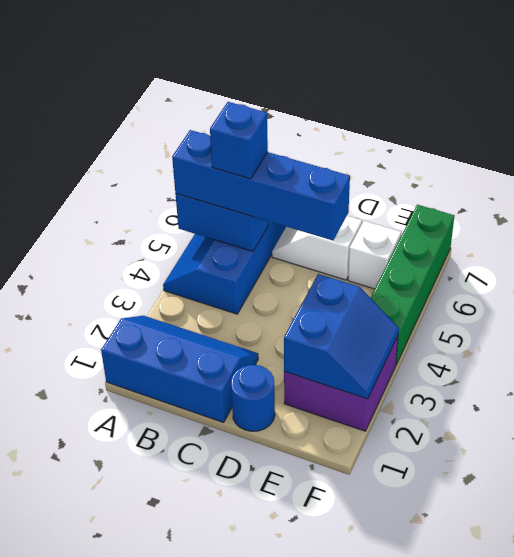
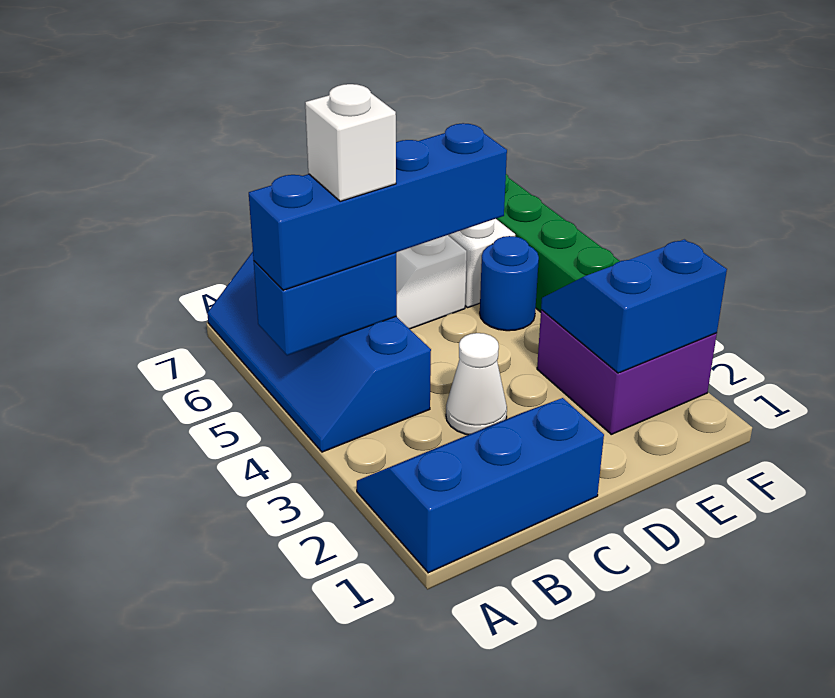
blue brick B5 level 4 -> white brick B5 level 4
none -> white cone C3 level 1
blue round brick D1 level 1 -> blue round brick E5 level 1
blue slope E2:F3 level 2 top E -> blue slope E2:F3 level 2 top 2

